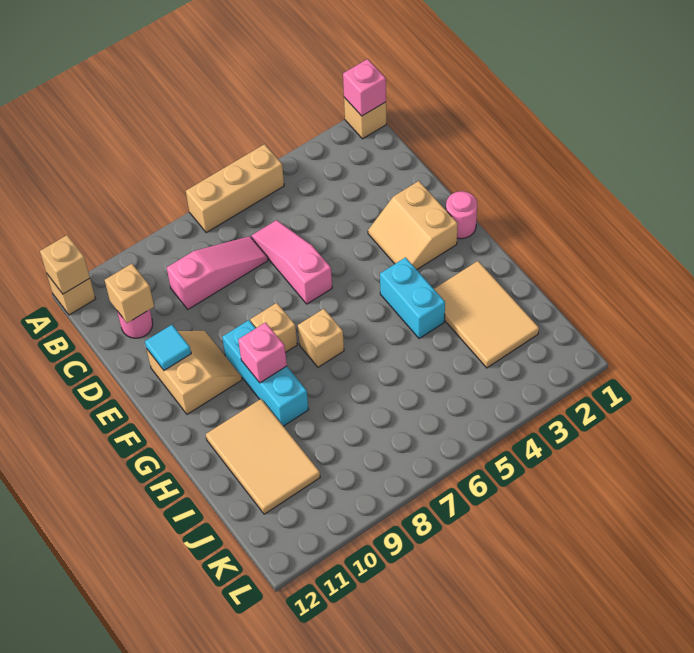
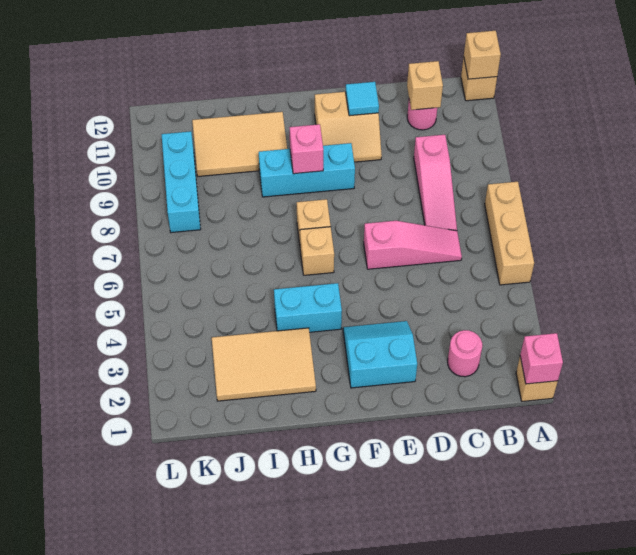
tan slope E2:F3 level 1 top 2 -> cyan slope E2:F3 level 1 top 2
pink round brick F1 level 1 -> pink round brick C2 level 1
tan brick F8 level 1 -> tan brick G6 level 1
none -> cyan brick K8:K10 level 1

